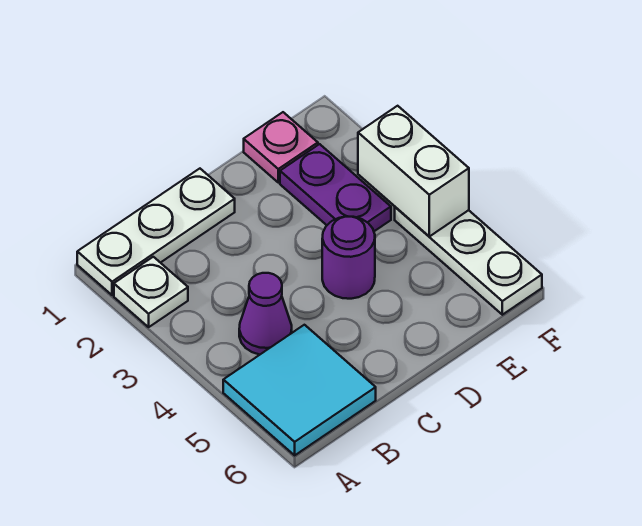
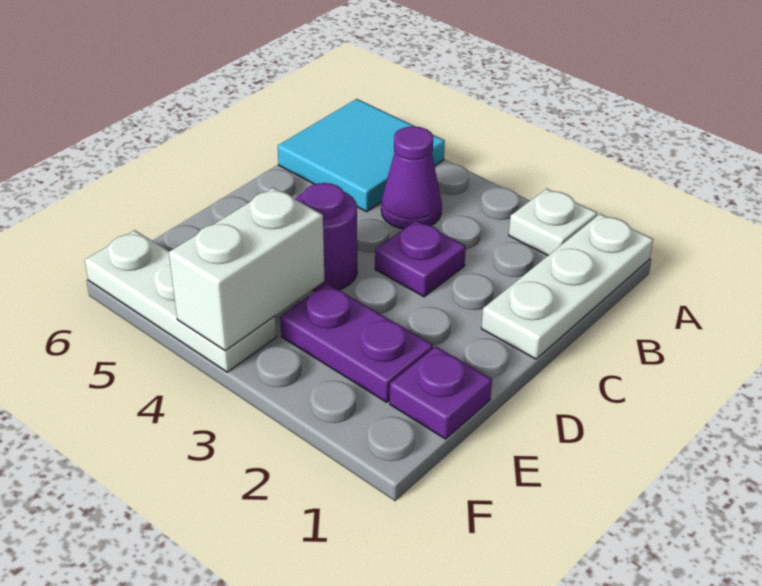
none -> purple plate C3 level 1
pink plate E1 level 1 -> purple plate E1 level 1
white brick F3:F4 level 2 -> white brick E4:F4 level 2

